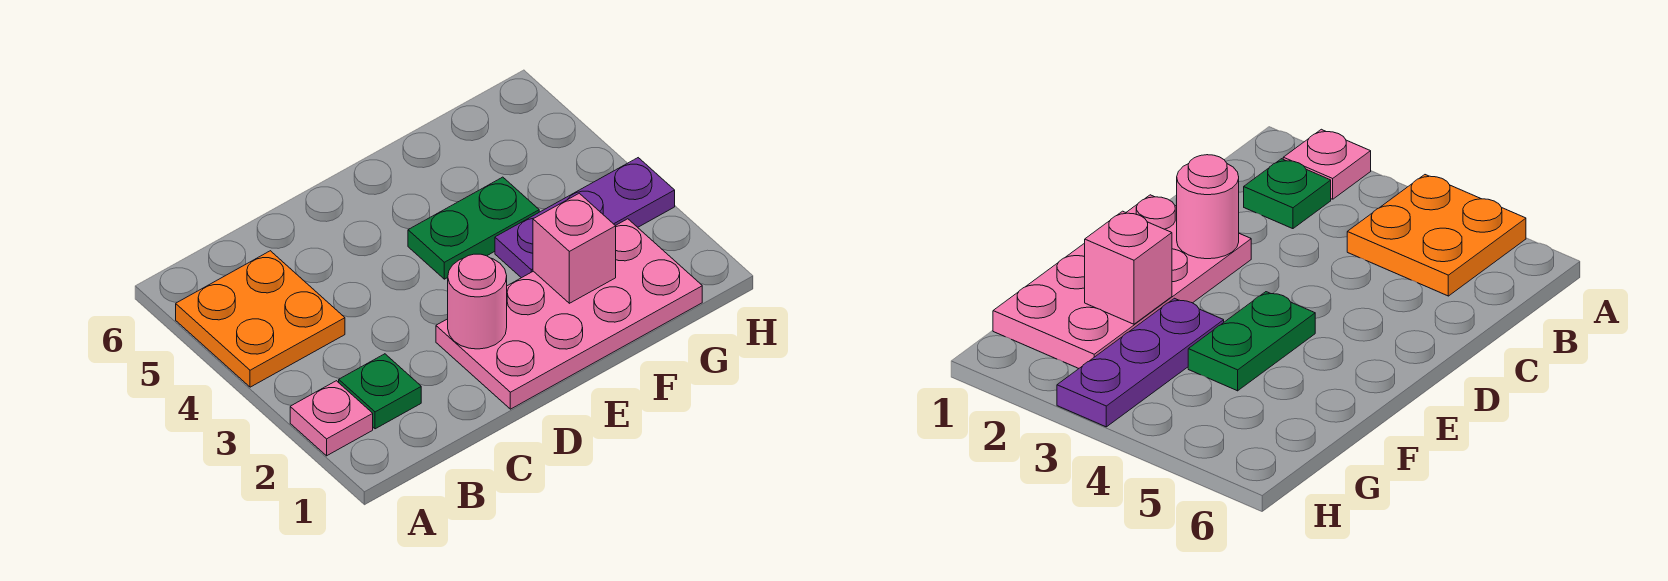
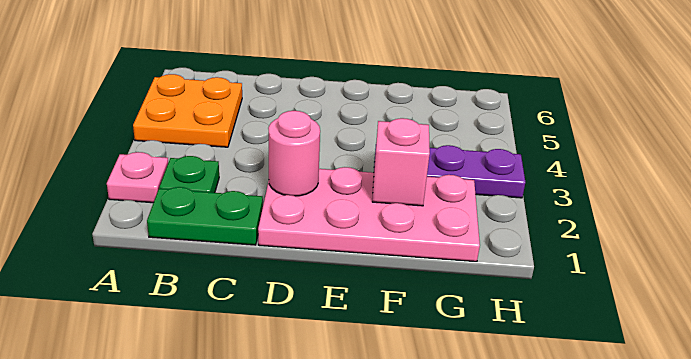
green plate E4:F4 level 1 -> green plate B1:C1 level 1

